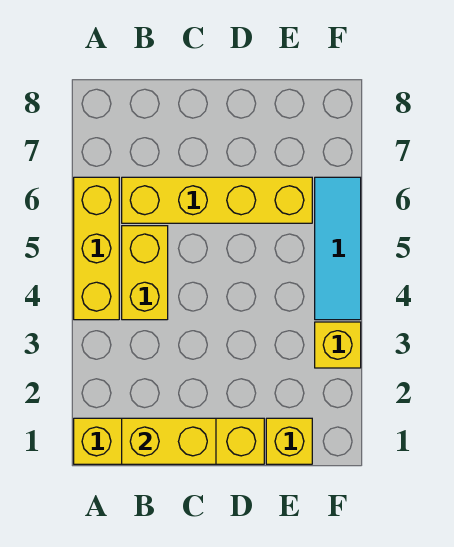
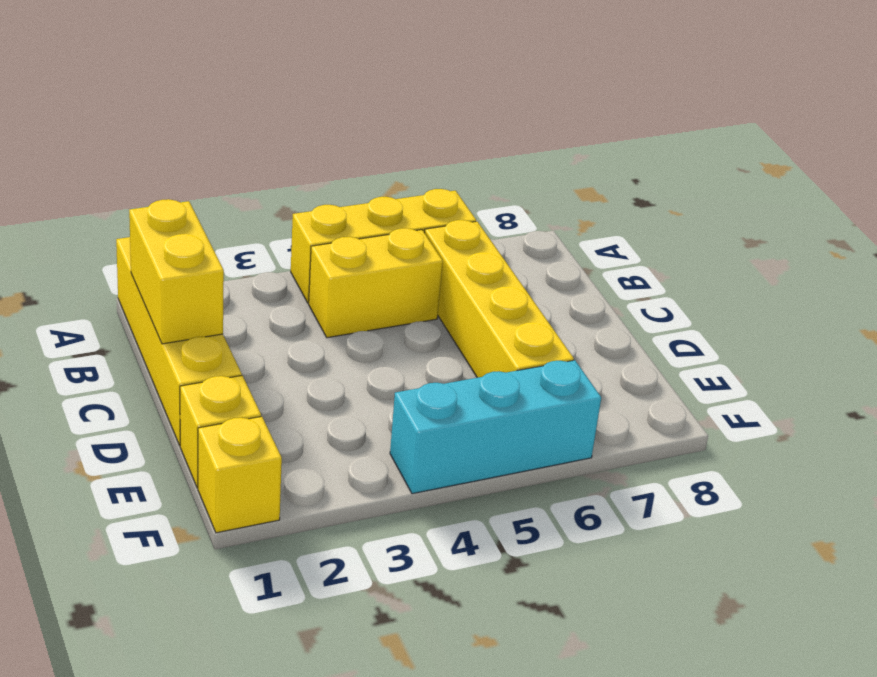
yellow brick F3 level 1 -> yellow brick F1 level 1
cyan tile F4:F6 level 1 -> cyan brick F4:F6 level 1

